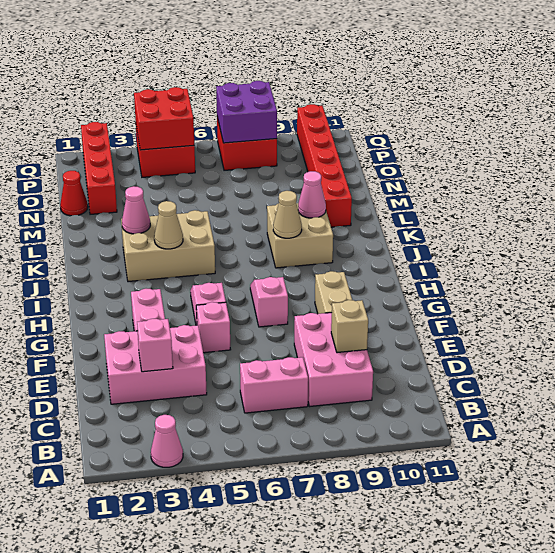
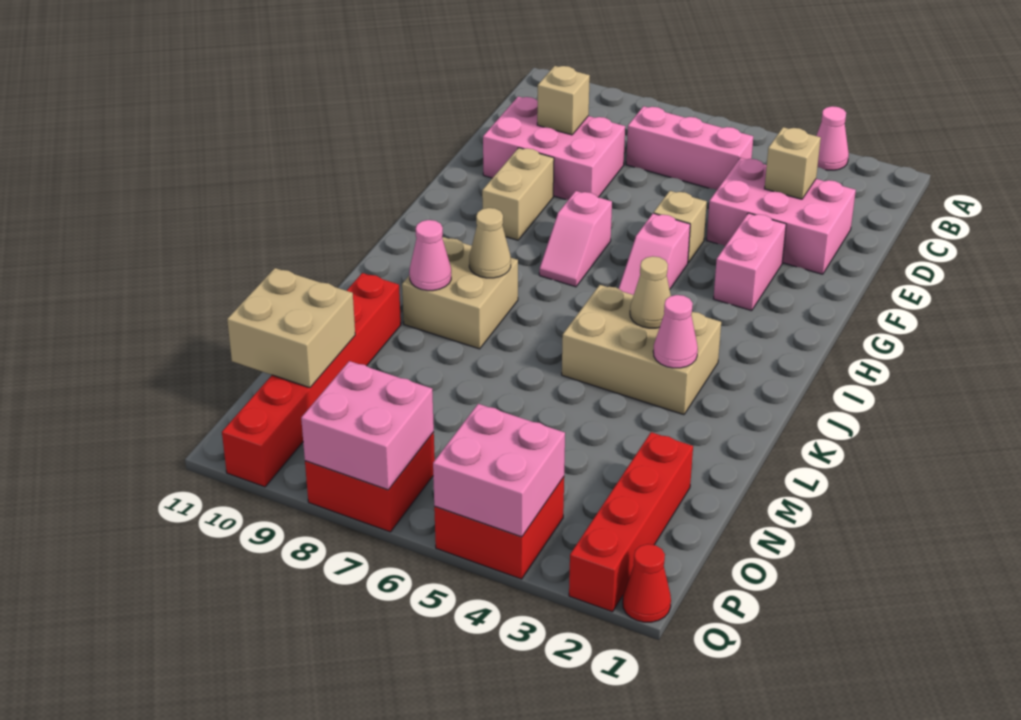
pink brick C6:C7 level 1 -> pink brick C5:C7 level 1
pink brick C8:E9 level 1 -> pink brick D8:E10 level 1
pink brick D3 level 2 -> tan brick D3 level 2
pink brick F5 level 1 -> tan brick F5 level 1
red cone N1 level 1 -> red cone Q1 level 1
none -> tan brick N10:O11 level 2
red brick P4:Q5 level 2 -> pink brick P4:Q5 level 2
purple brick P7:Q8 level 2 -> pink brick P7:Q8 level 2

